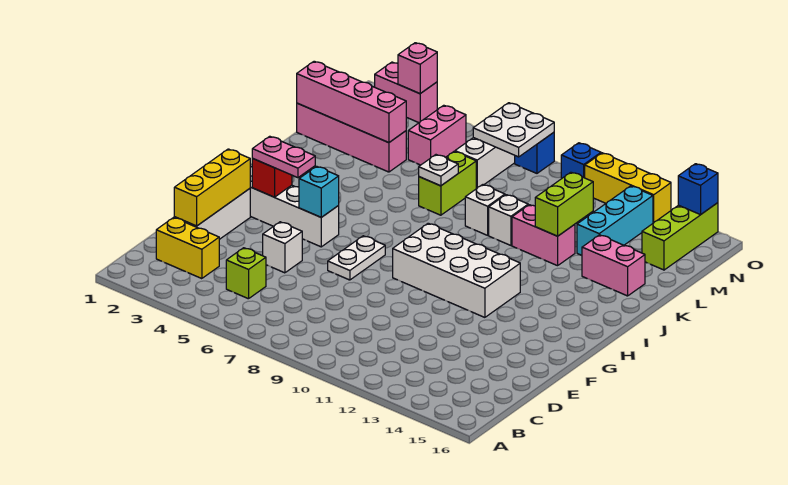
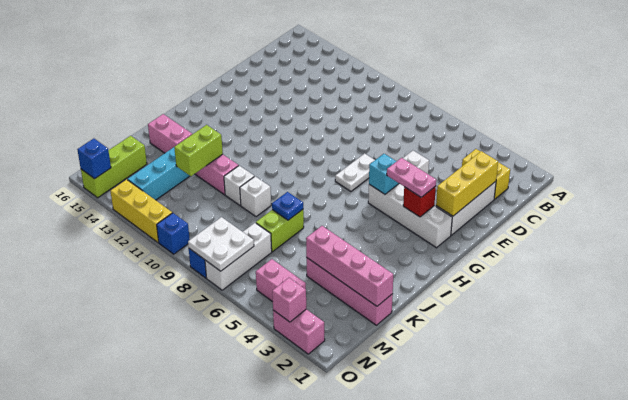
lime brick C5 level 1 -> none
white brick G9:H12 level 1 -> none
white plate K7 level 2 -> blue plate K7 level 2
pink brick M5:N5 level 1 -> pink brick N4:N5 level 1

